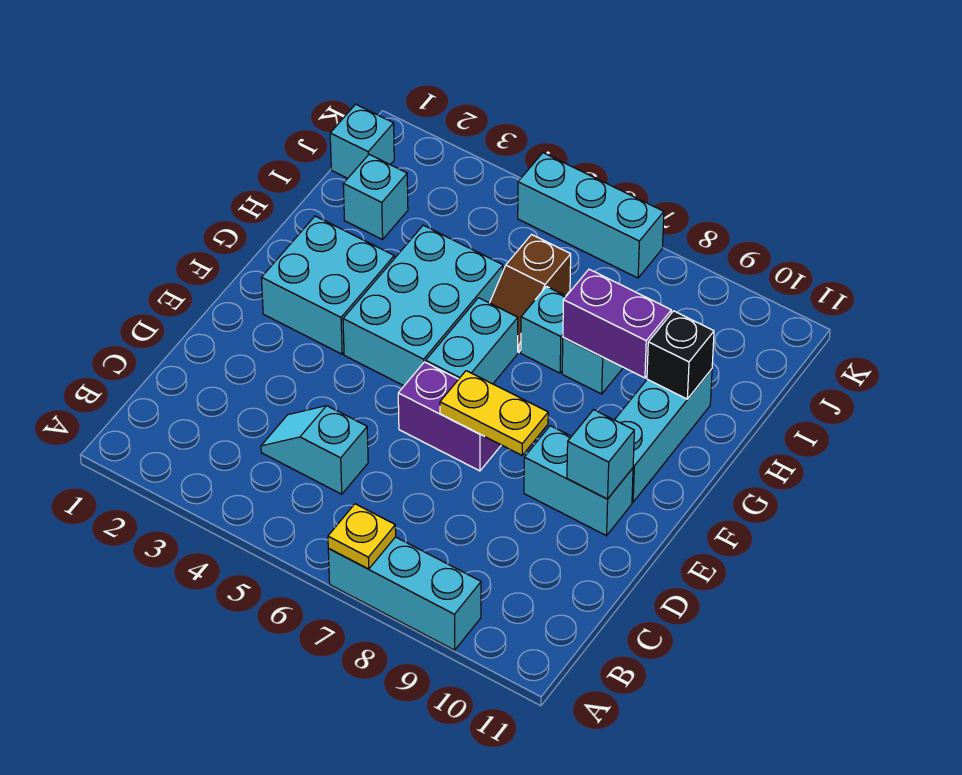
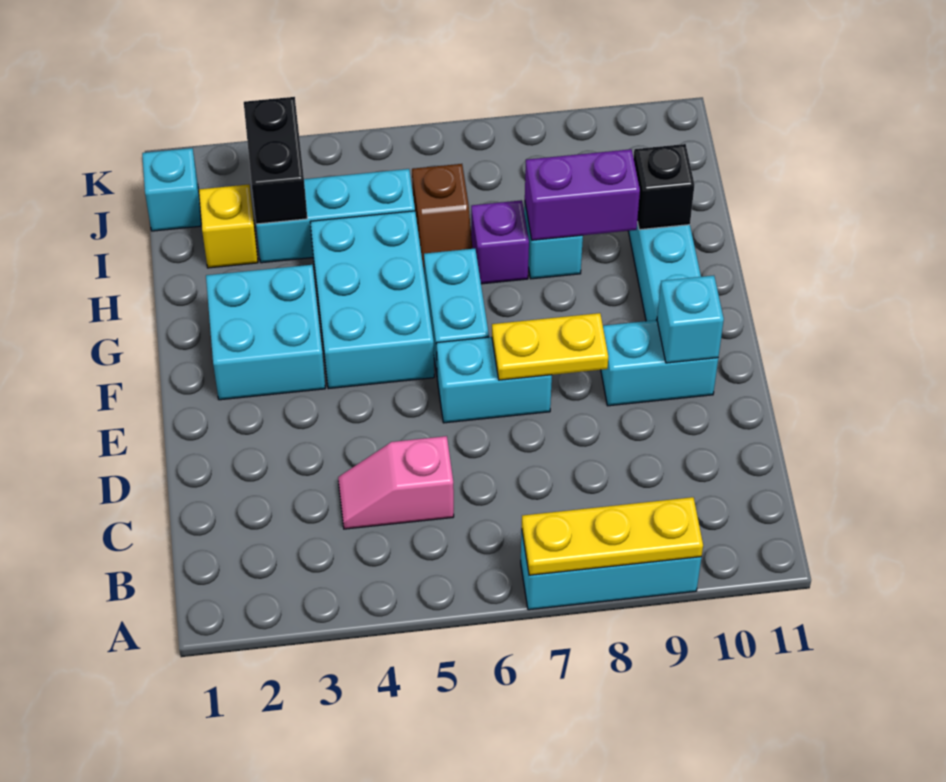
yellow plate A7 level 2 -> yellow plate A7:A9 level 2
cyan slope C4:C5 level 1 top 5 -> pink slope C4:C5 level 1 top 5
purple brick E6:E7 level 1 -> cyan brick E6:E7 level 1
cyan brick H7 level 1 -> purple brick H7 level 1
cyan brick I2 level 1 -> yellow brick I2 level 1
none -> black brick I3:J3 level 2
cyan brick K5:K7 level 1 -> cyan brick I3:I5 level 1

